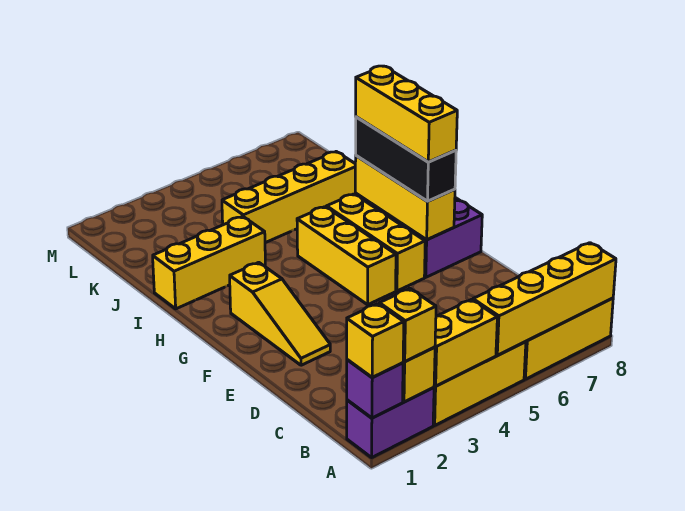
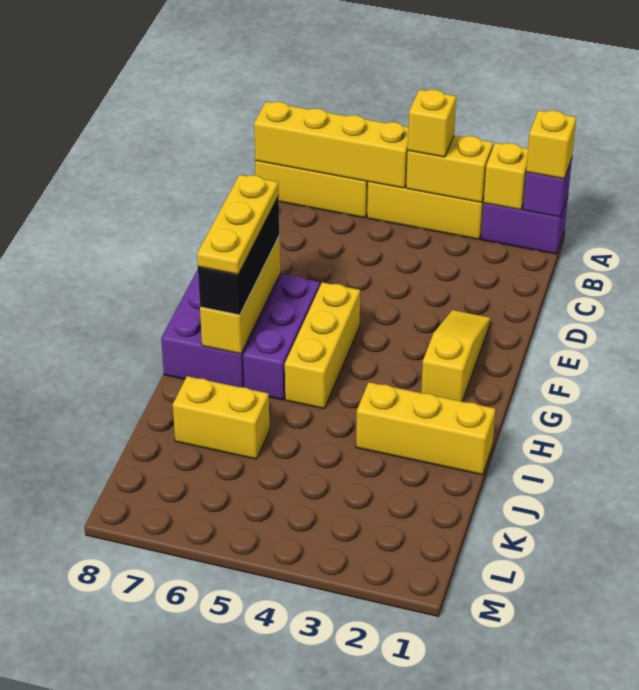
yellow brick A2 level 3 -> yellow brick A4 level 3
yellow brick F6:H6 level 1 -> purple brick F6:H6 level 1
yellow brick F7:H7 level 4 -> yellow plate F7:H7 level 4
yellow brick J4:J7 level 1 -> yellow brick J6:J7 level 1

